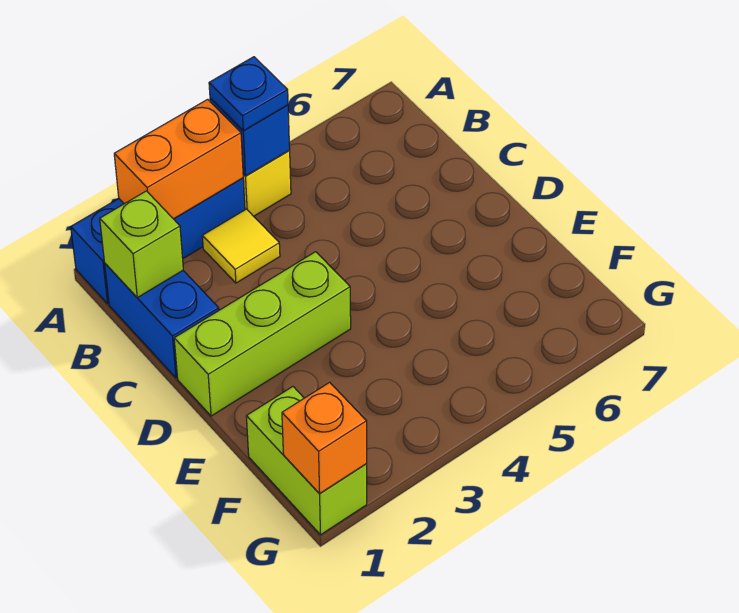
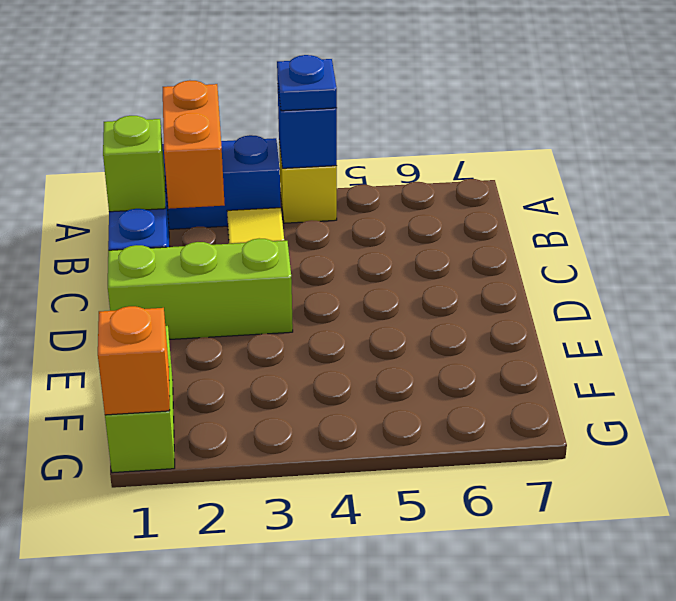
orange brick A2:A3 level 2 -> orange brick A2:B2 level 2

